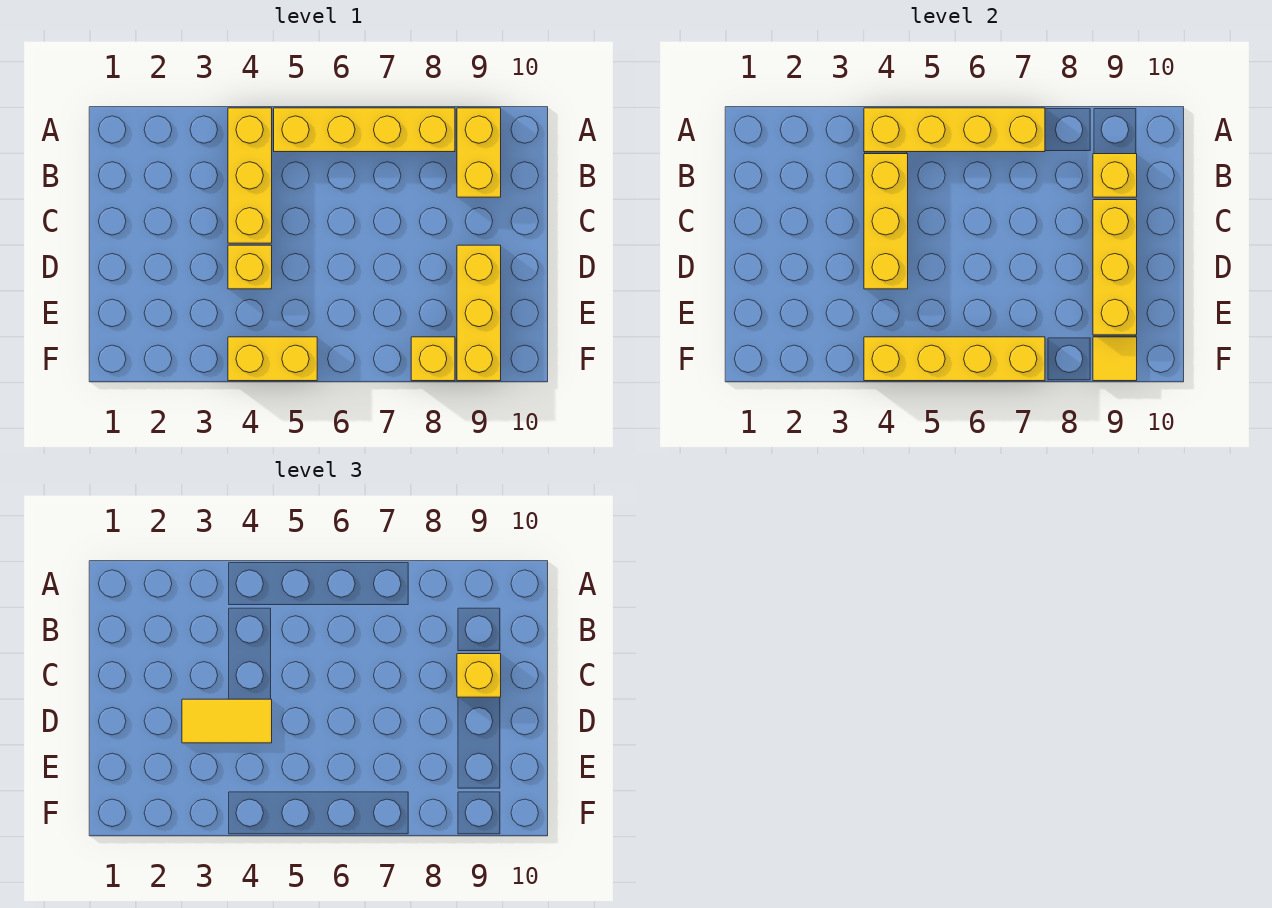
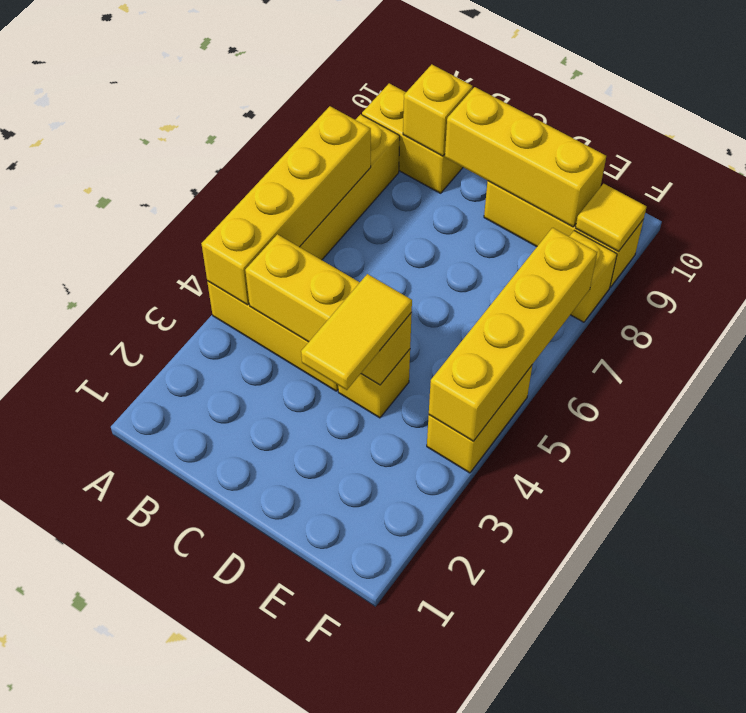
yellow brick C9 level 3 -> none

